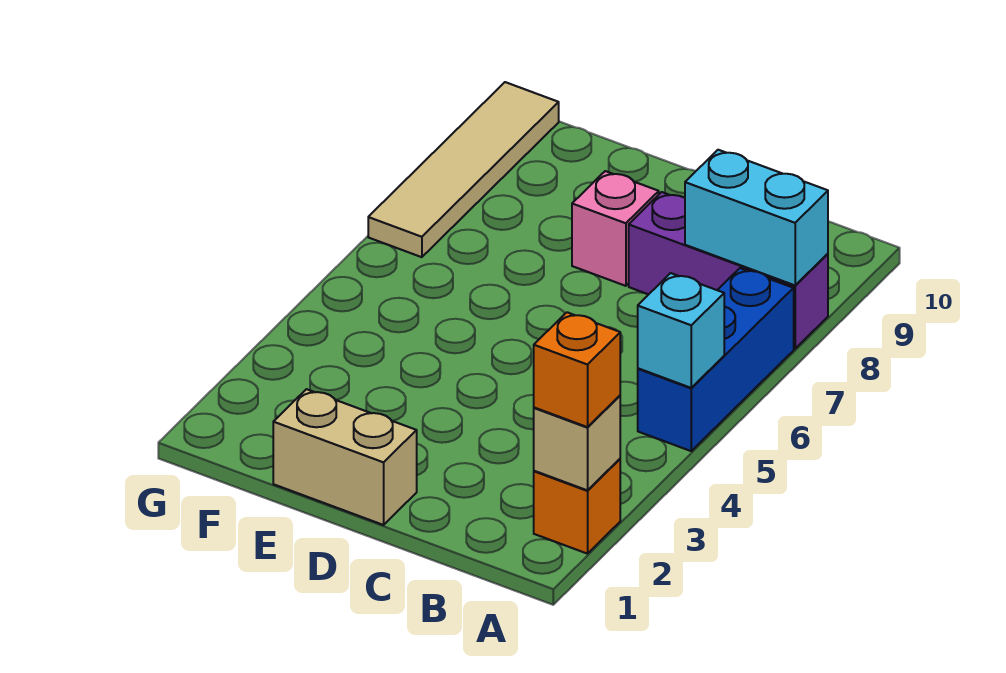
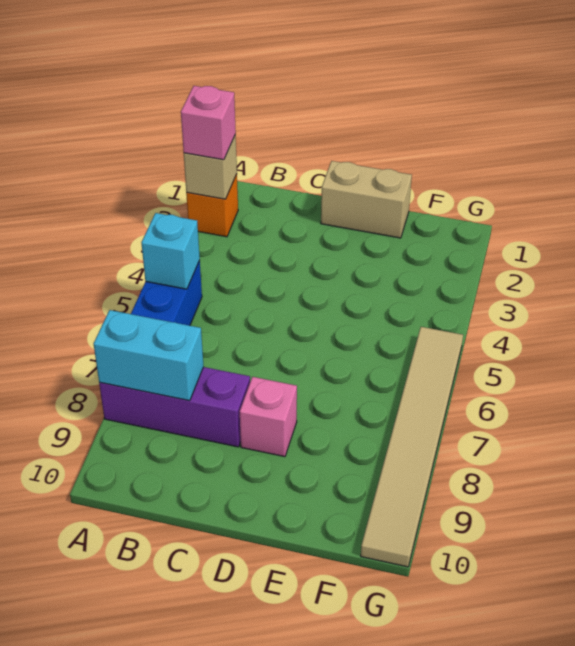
orange brick A2 level 3 -> pink brick A2 level 3
tan tile G7:G10 level 1 -> tan tile G5:G10 level 1

